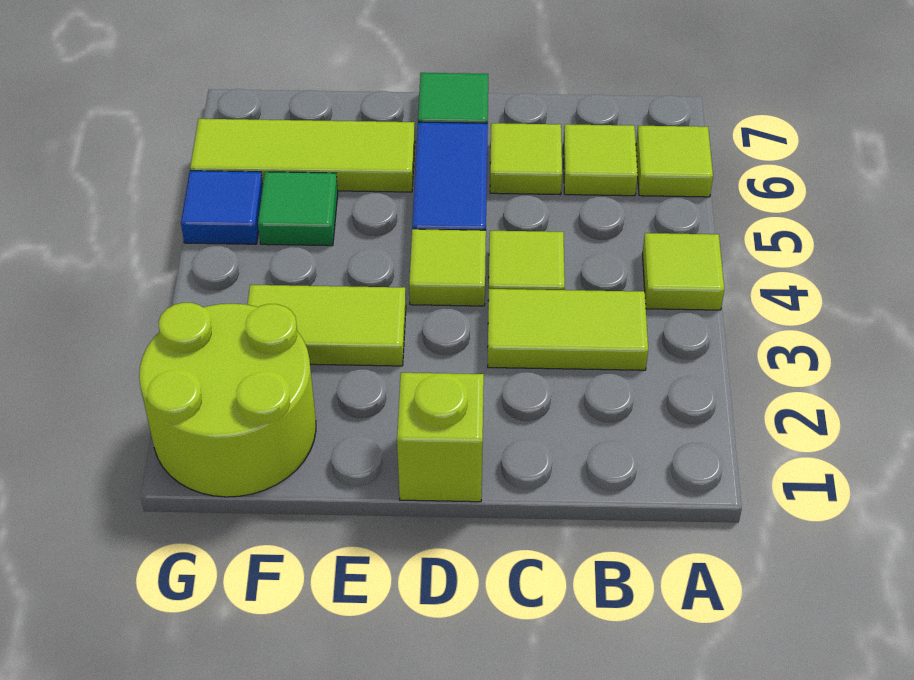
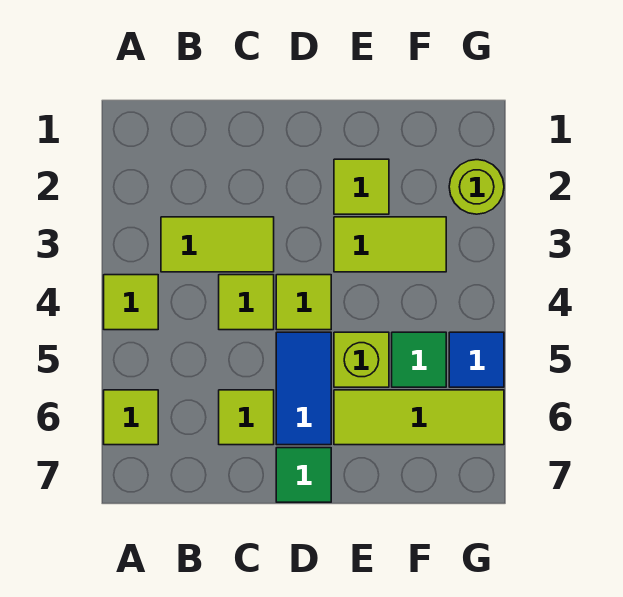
lime tile B6 level 1 -> lime tile E2 level 1
lime brick D1 level 1 -> lime brick E5 level 1
lime round brick F1:G2 level 1 -> lime round brick G2 level 1

